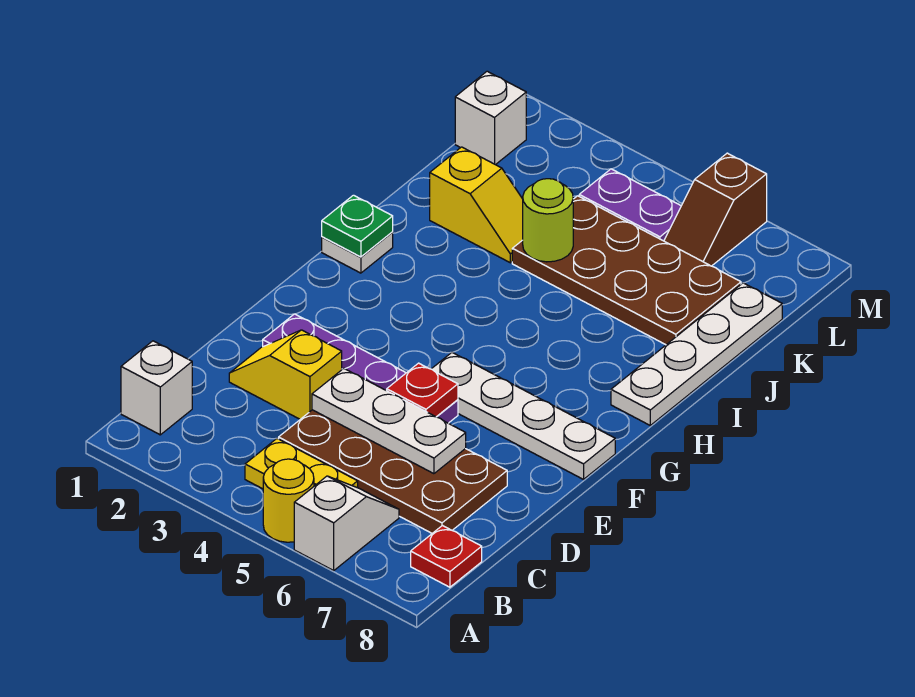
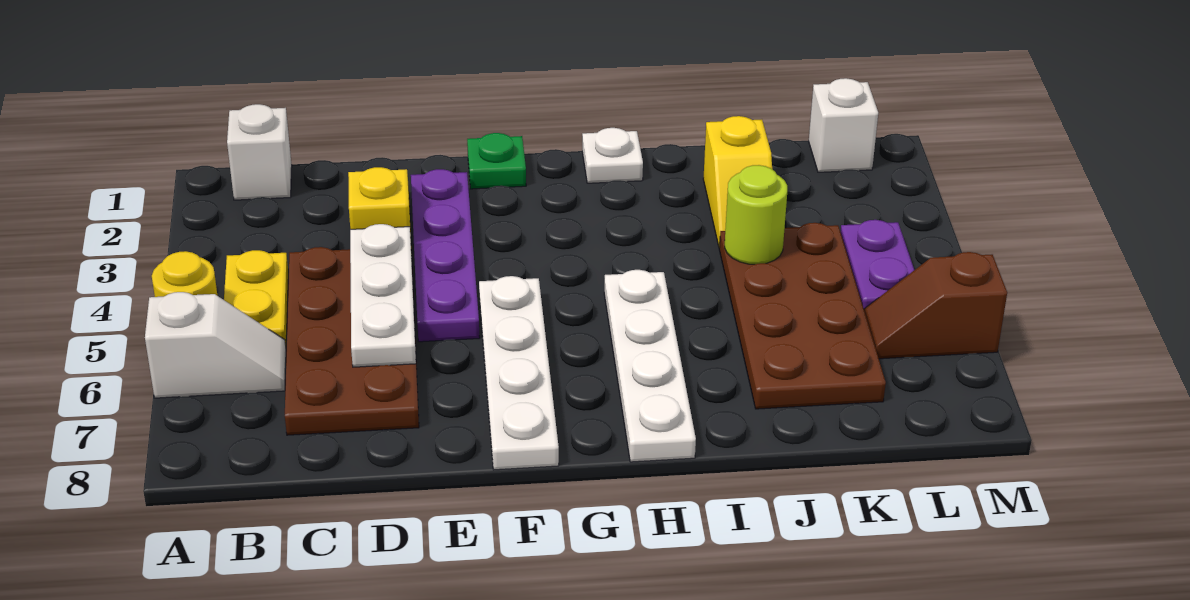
red plate B8 level 1 -> none
red plate E5 level 2 -> none
green plate H1 level 2 -> green plate F1 level 1
white plate H8:K8 level 1 -> white plate H5:H8 level 1

